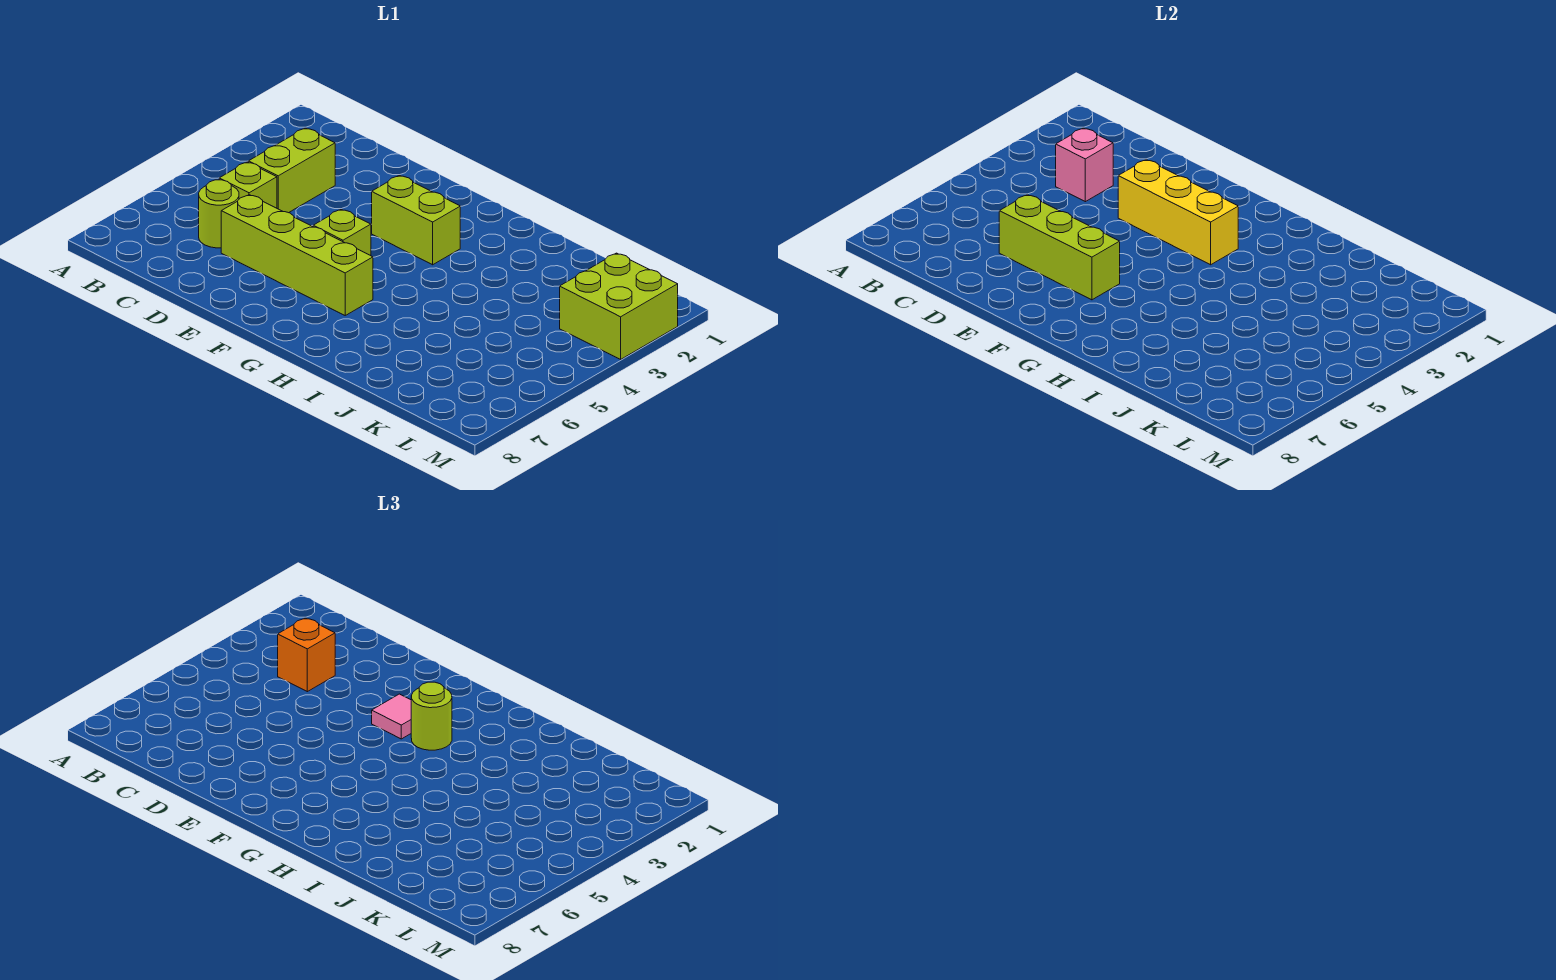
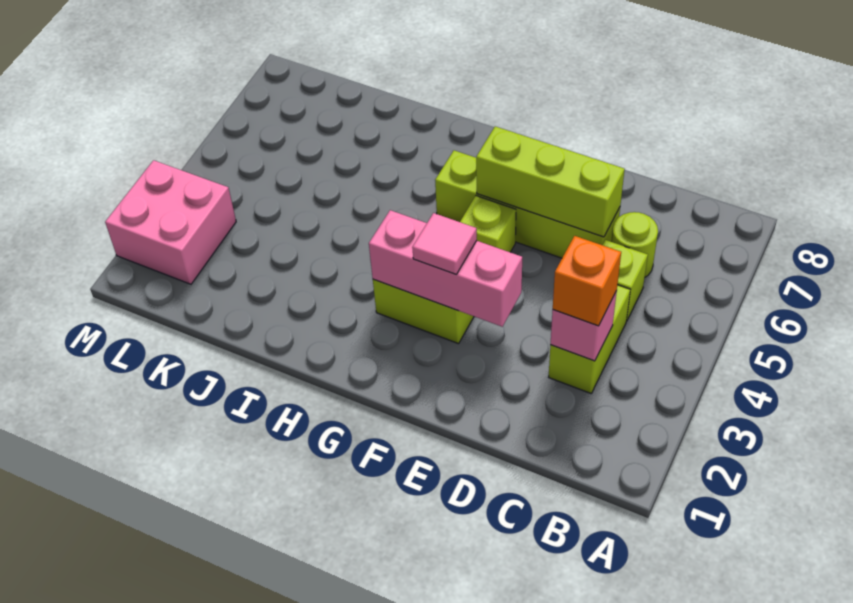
yellow brick E3:G3 level 2 -> pink brick E3:G3 level 2
lime round brick G3 level 3 -> none
lime brick L2:M3 level 1 -> pink brick L2:M3 level 1

